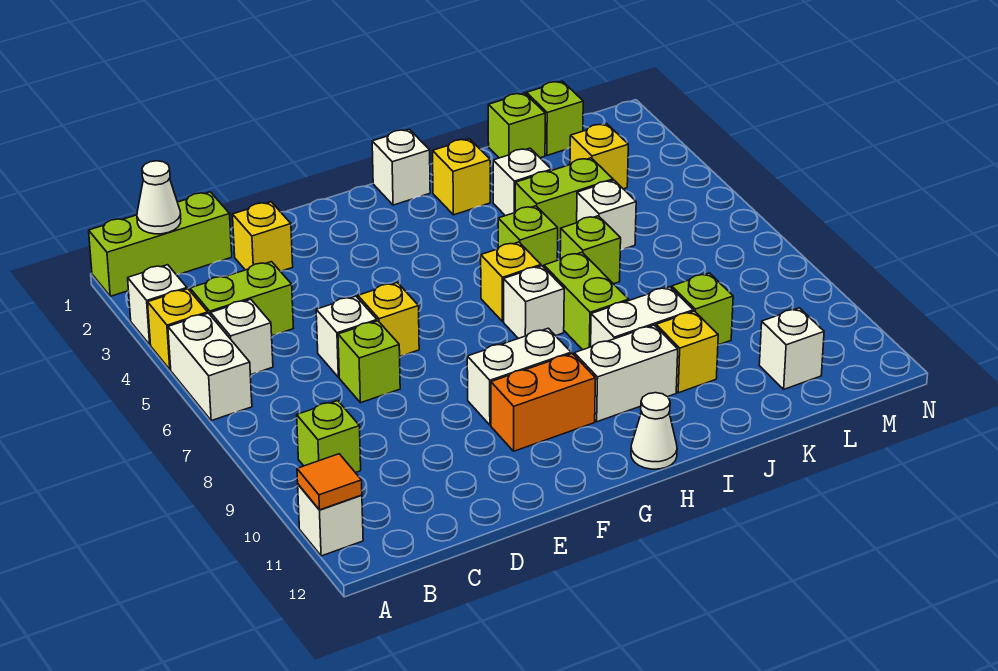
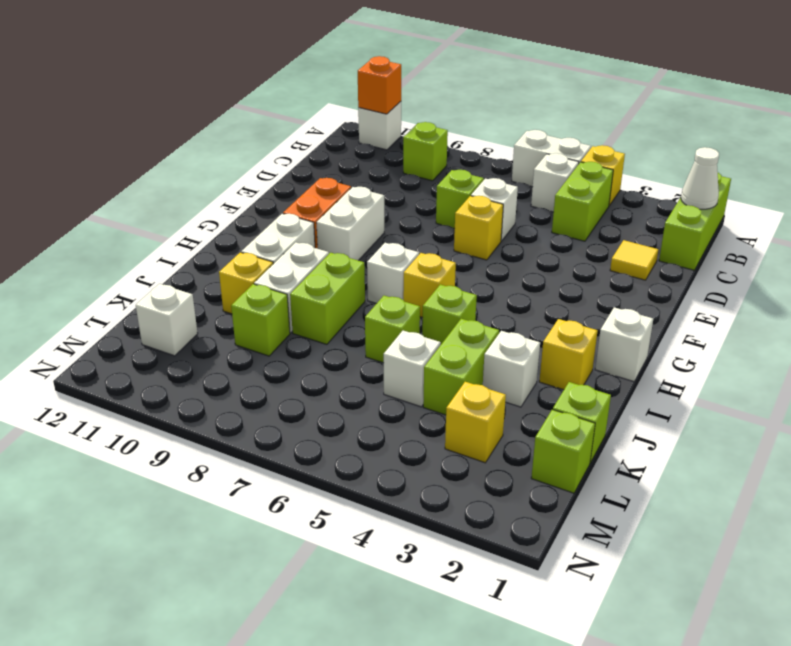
white brick A3 level 1 -> none
orange tile A11 level 2 -> orange brick A11 level 2
yellow brick D2 level 1 -> yellow tile D2 level 1
white cone H12 level 1 -> none
lime brick I7:I8 level 1 -> lime brick I8:J8 level 1

